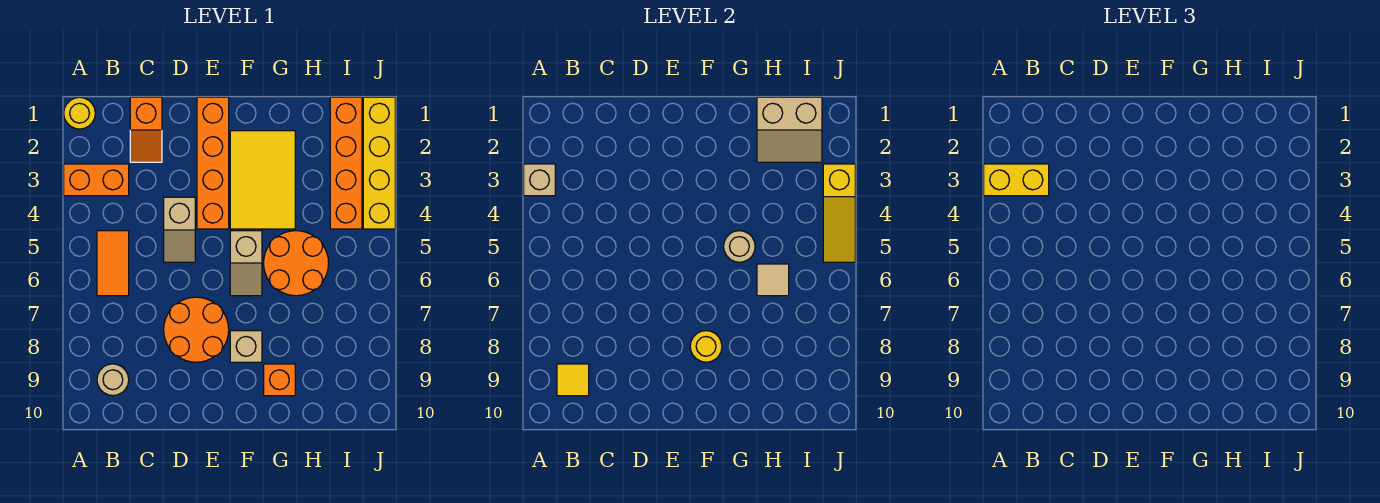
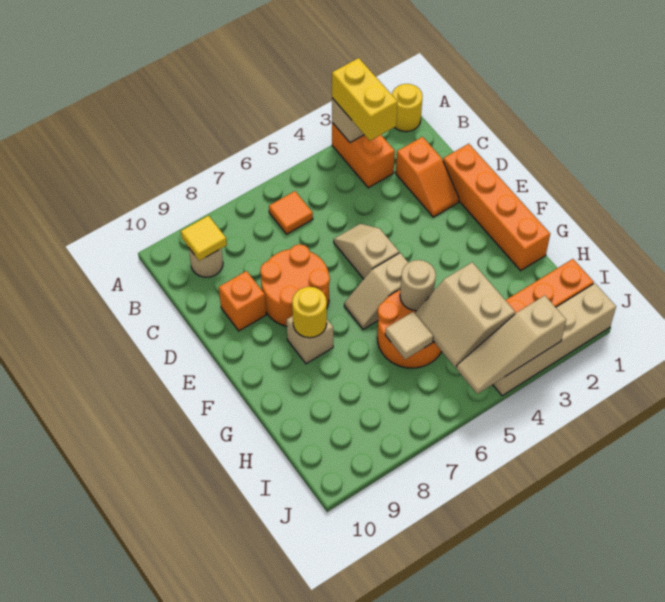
orange tile B5:B6 level 1 -> orange tile B6 level 1
orange slope C1:C2 level 1 top 1 -> orange slope C2:D2 level 1 top C
tan slope D4:D5 level 1 top 4 -> tan slope D5:E5 level 1 top E
orange brick E1:E4 level 1 -> orange brick D1:G1 level 1
yellow tile F2:G4 level 1 -> none
orange brick G9 level 1 -> orange brick D9 level 1
tan slope H1:I2 level 2 top 1 -> tan slope H4:I5 level 2 top 4
yellow brick J1:J4 level 1 -> tan brick J1:J4 level 1
yellow slope J3:J5 level 2 top 3 -> tan slope J3:J5 level 2 top 3

